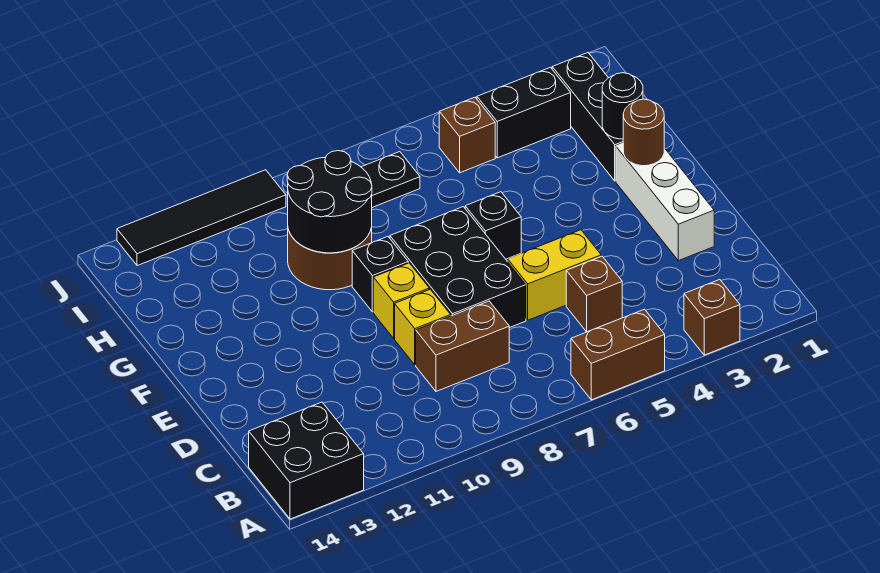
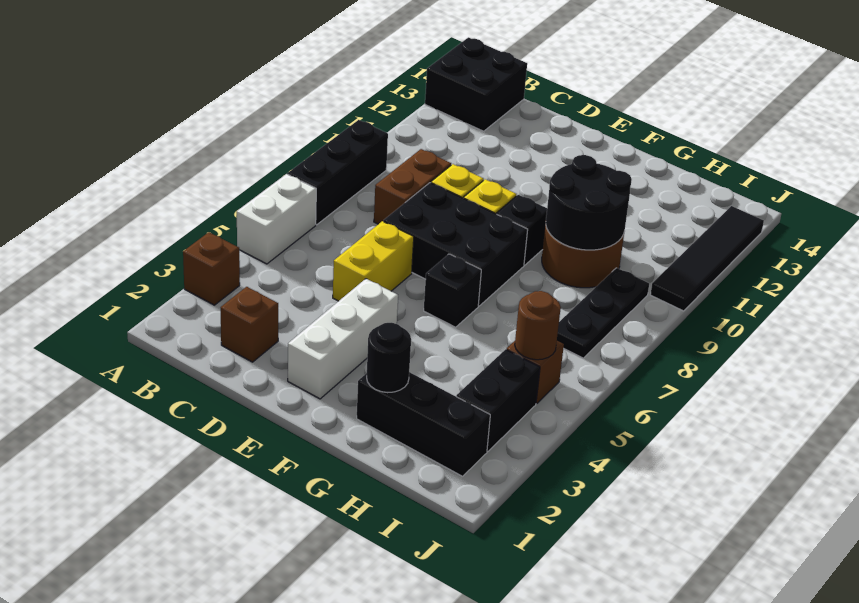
brown brick A5:A6 level 1 -> white brick A5:A6 level 1
none -> black brick A7:A9 level 1
brown brick C5 level 1 -> brown brick C2 level 1
white brick D2:F2 level 1 -> white brick E2:E4 level 1
brown round brick F2 level 2 -> brown round brick I5 level 2

